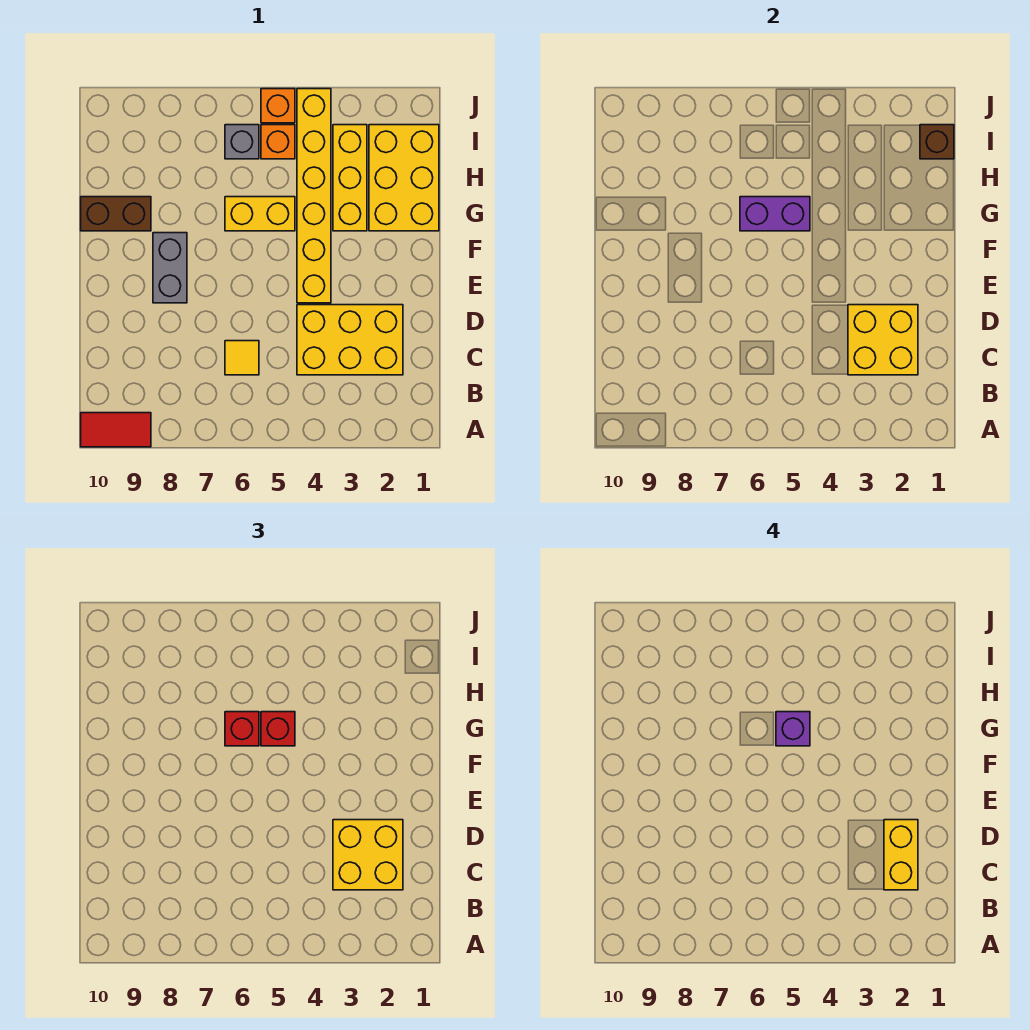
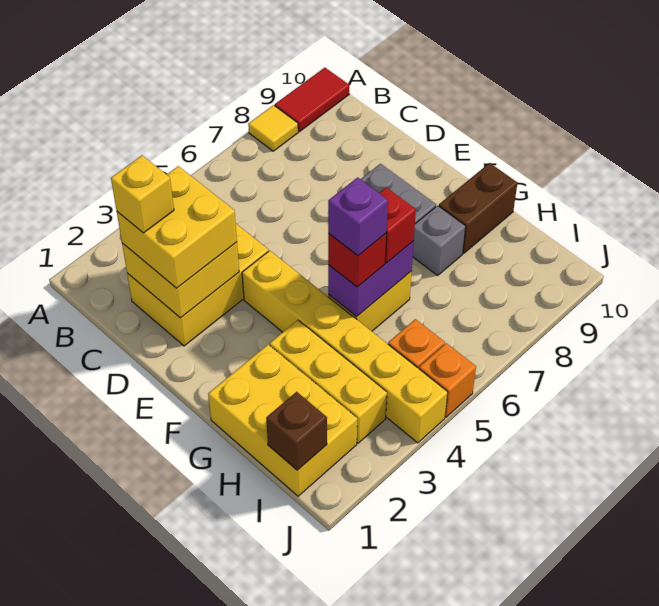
yellow brick C2:D2 level 4 -> yellow brick C2 level 4
yellow tile C6 level 1 -> yellow tile A8 level 1
grey brick I6 level 1 -> grey brick G8 level 1

